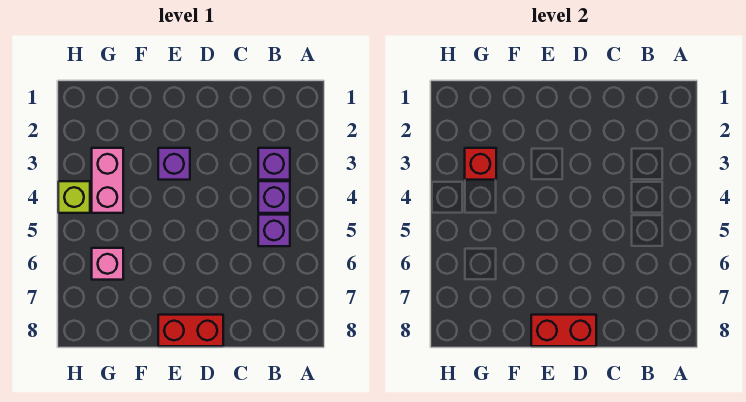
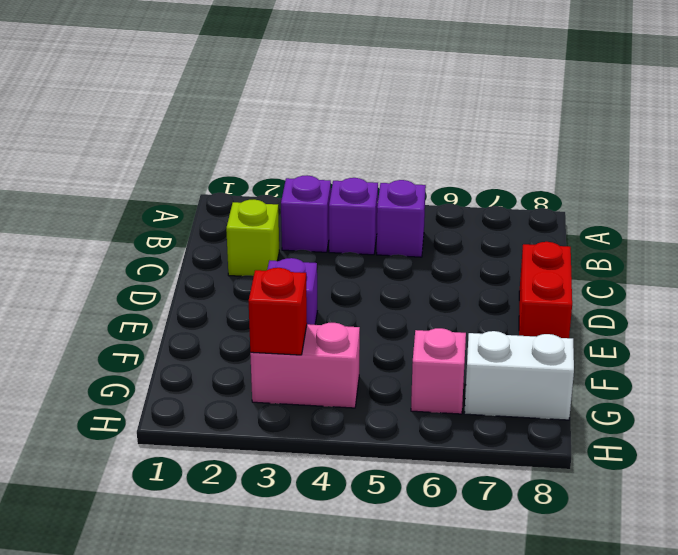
red brick D8:E8 level 2 -> none
none -> white brick G7:G8 level 1
lime brick H4 level 1 -> lime brick C2 level 1

